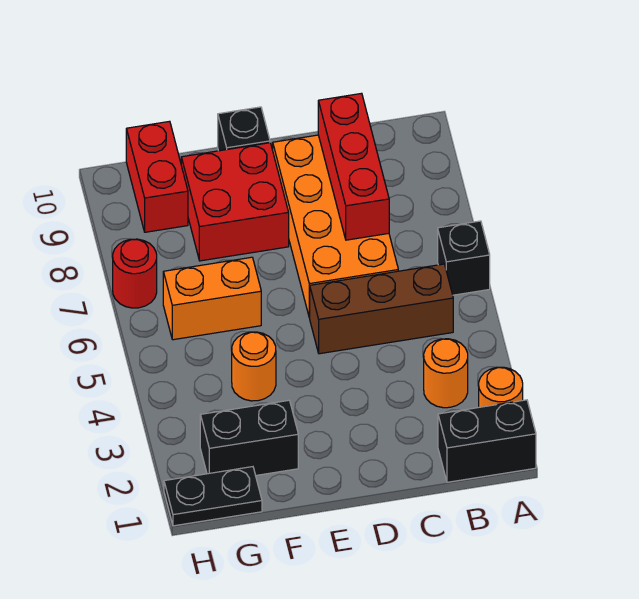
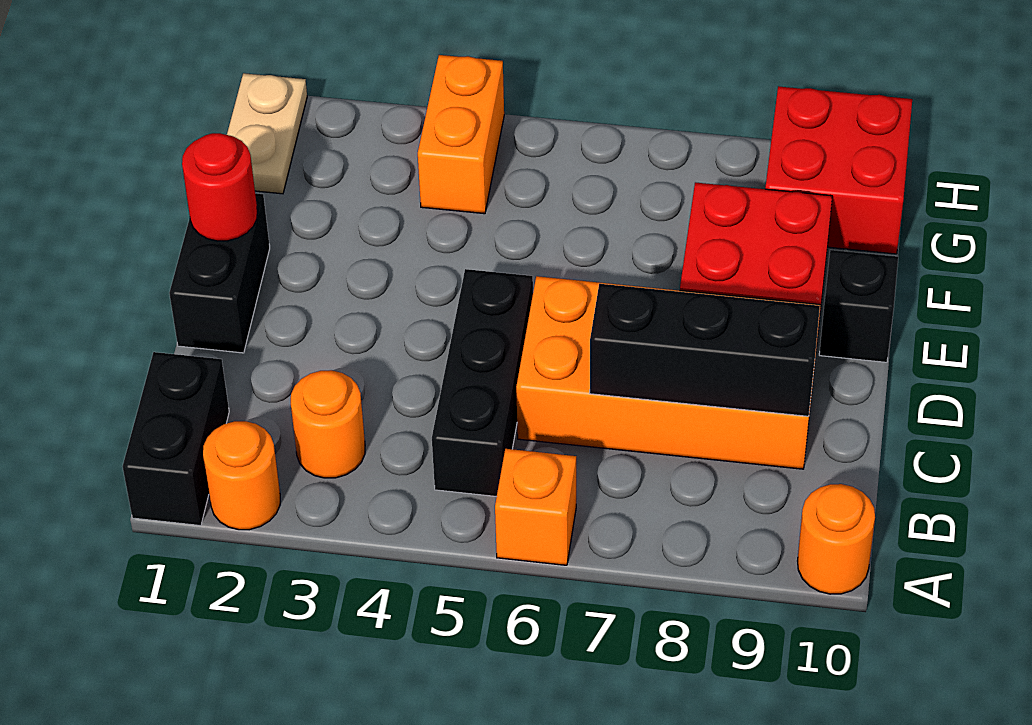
black brick A6 level 1 -> orange brick A6 level 1
brown brick B5:D5 level 1 -> black brick B5:D5 level 1
red brick C7:C9 level 2 -> black brick C7:C9 level 2
black brick F2:G2 level 1 -> black brick D1:E1 level 1
orange round brick F4 level 1 -> orange round brick A10 level 1
orange brick F6:G6 level 1 -> orange brick G4:H4 level 1
black plate G1:H1 level 1 -> tan plate G1:H1 level 1
red brick G9:G10 level 1 -> red brick G9:H10 level 1
red round brick H7 level 1 -> red round brick E1 level 2

